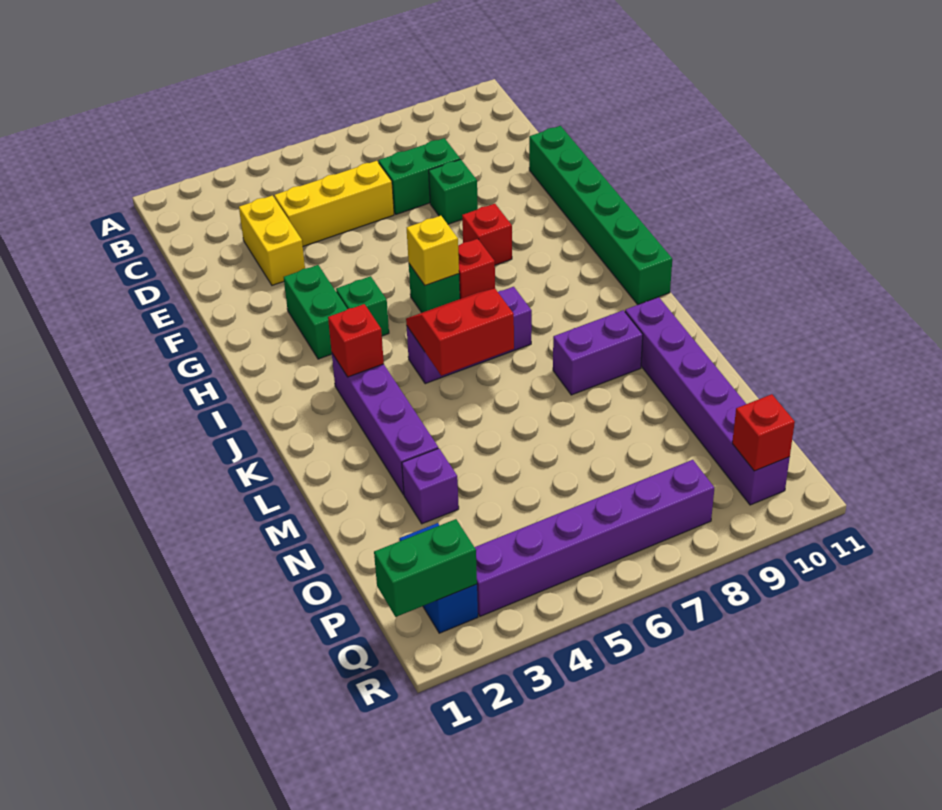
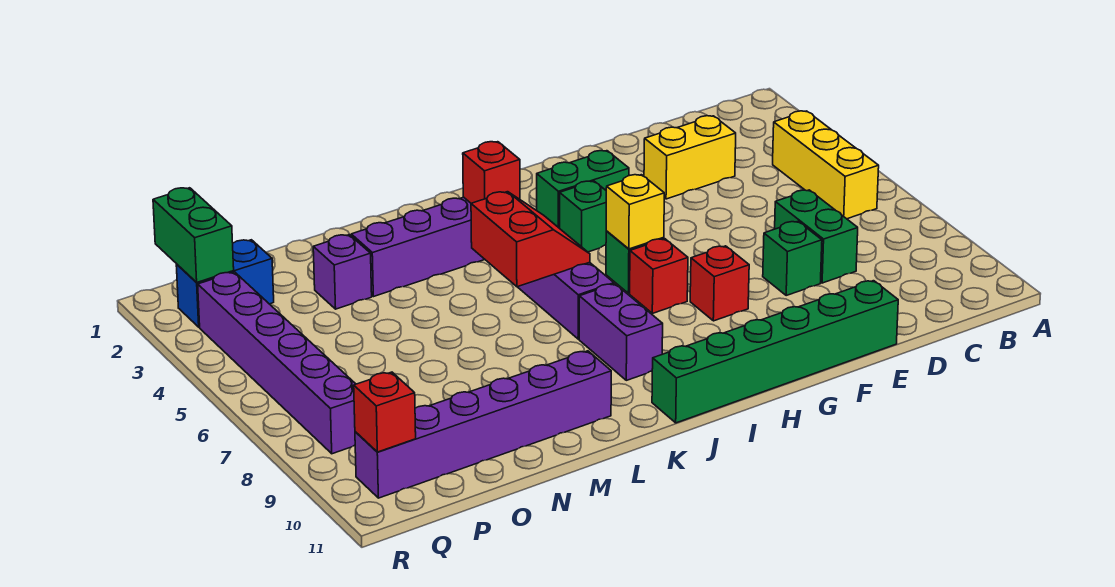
yellow brick D4:D6 level 1 -> yellow brick B4:B6 level 1
purple brick L8:L9 level 1 -> purple brick J8:J9 level 1

